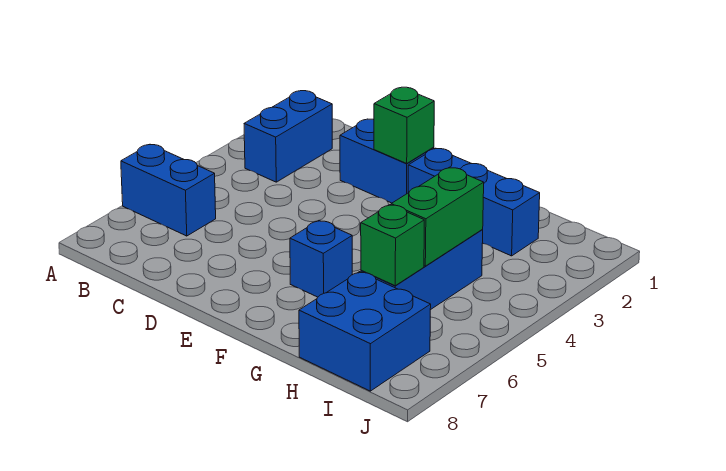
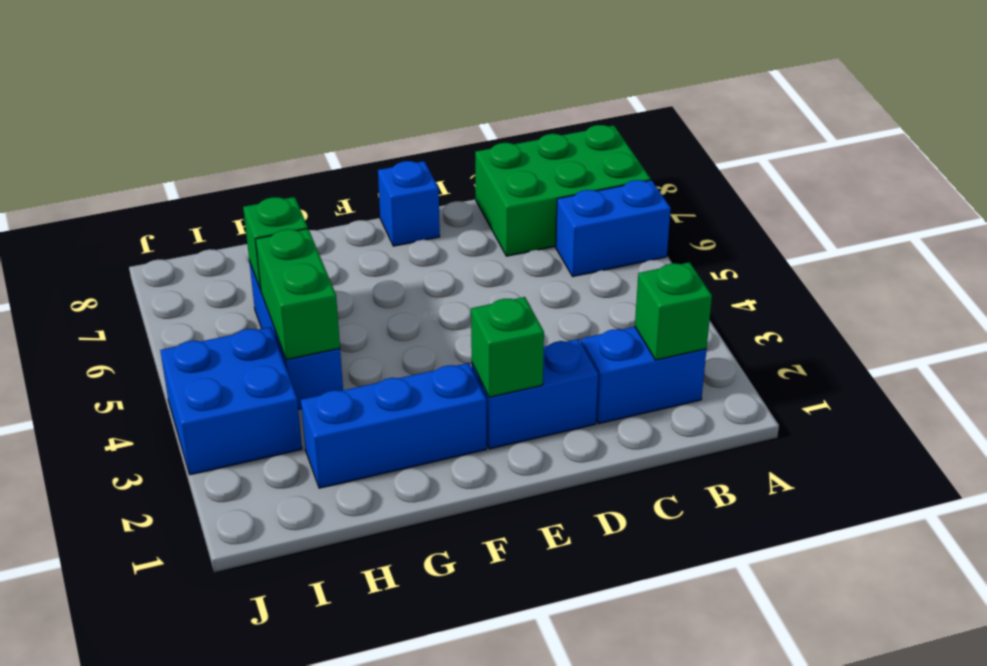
none -> green brick A7:C8 level 1
blue brick B2:B3 level 1 -> blue brick B2:C2 level 1
none -> green brick B2 level 2
blue brick F6 level 1 -> blue brick E8 level 1
blue brick H7:I8 level 1 -> blue brick I3:J4 level 1

